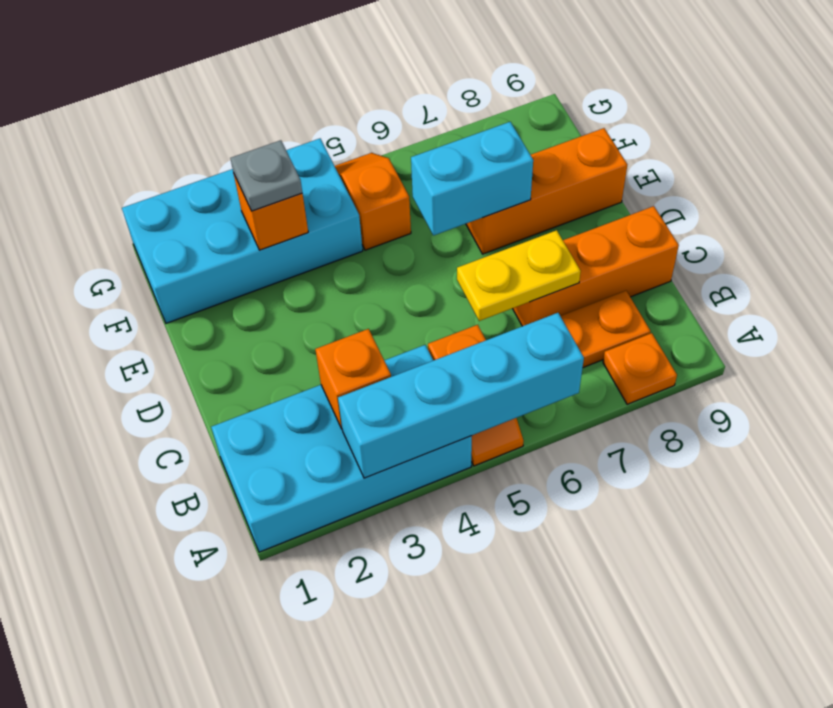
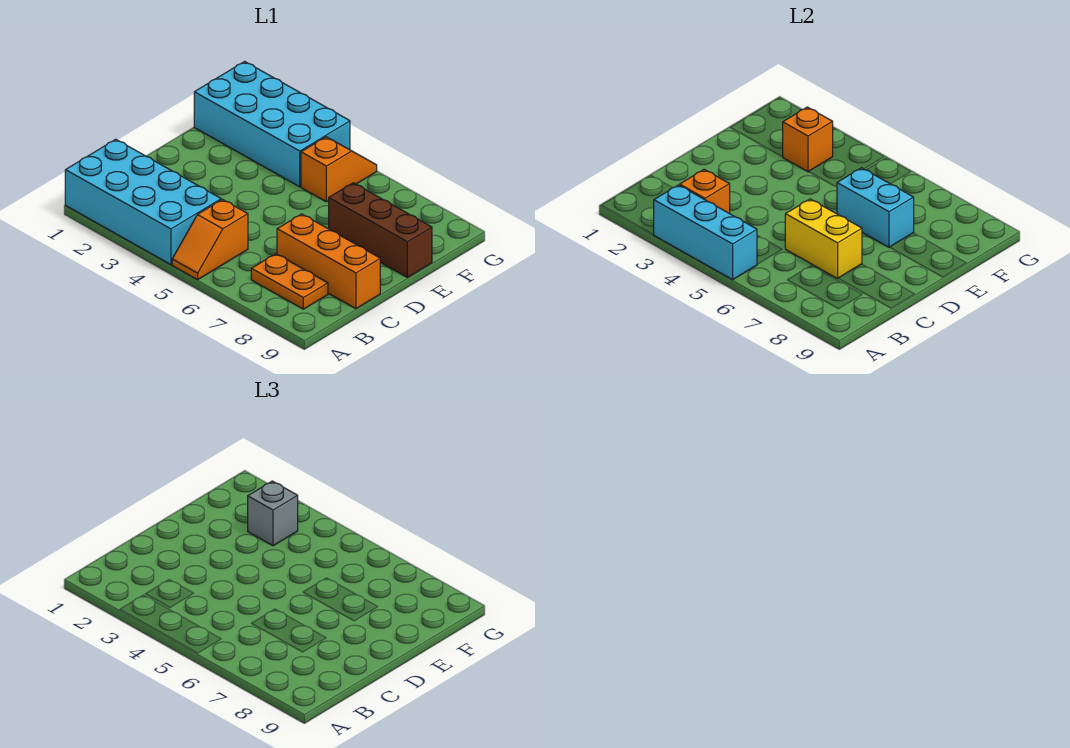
cyan brick A3:A6 level 2 -> cyan brick A3:A5 level 2
orange plate A8 level 1 -> none
yellow plate C6:C7 level 2 -> yellow brick C6:C7 level 2
orange brick E7:E9 level 1 -> brown brick E7:E9 level 1
grey plate F3 level 3 -> grey brick F3 level 3

